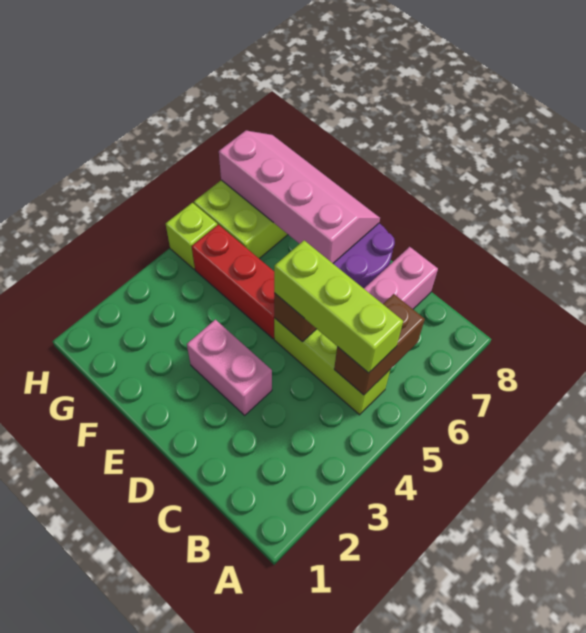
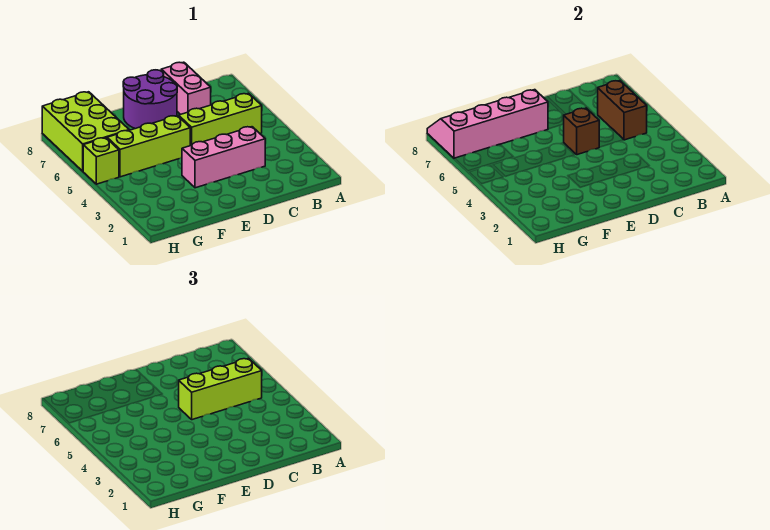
pink brick D3:E3 level 1 -> pink brick C3:E3 level 1
red brick E5:G5 level 1 -> lime brick E5:G5 level 1

